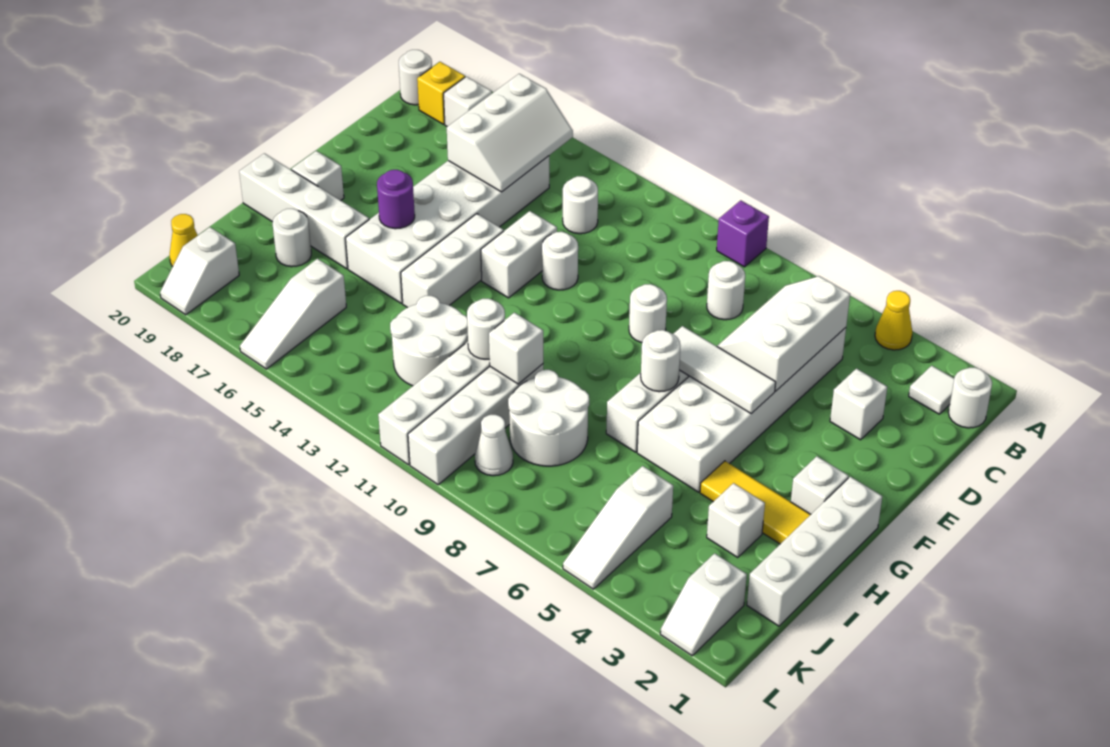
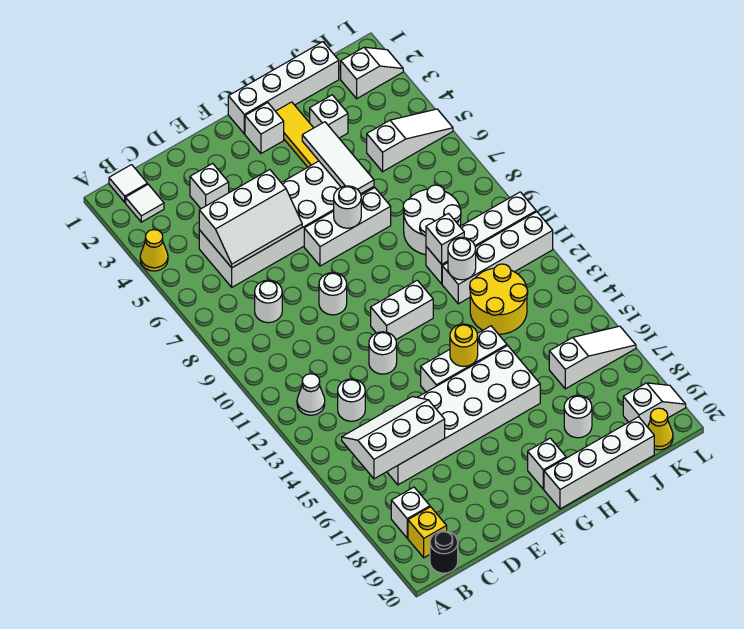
purple brick A9 level 1 -> none
white round brick B1 level 1 -> white tile B1 level 1
white round brick B20 level 1 -> black round brick B20 level 1
white brick E13:F13 level 1 -> white brick F11:G11 level 1
white tile F5:F7 level 2 -> white tile H4:H6 level 2
none -> yellow round brick G14 level 2
purple round brick G16 level 2 -> none
white brick H17:H20 level 1 -> white brick G20:J20 level 1
white round brick I12:J13 level 1 -> yellow round brick I12:J13 level 1
white cone K9 level 1 -> white cone B12 level 1

